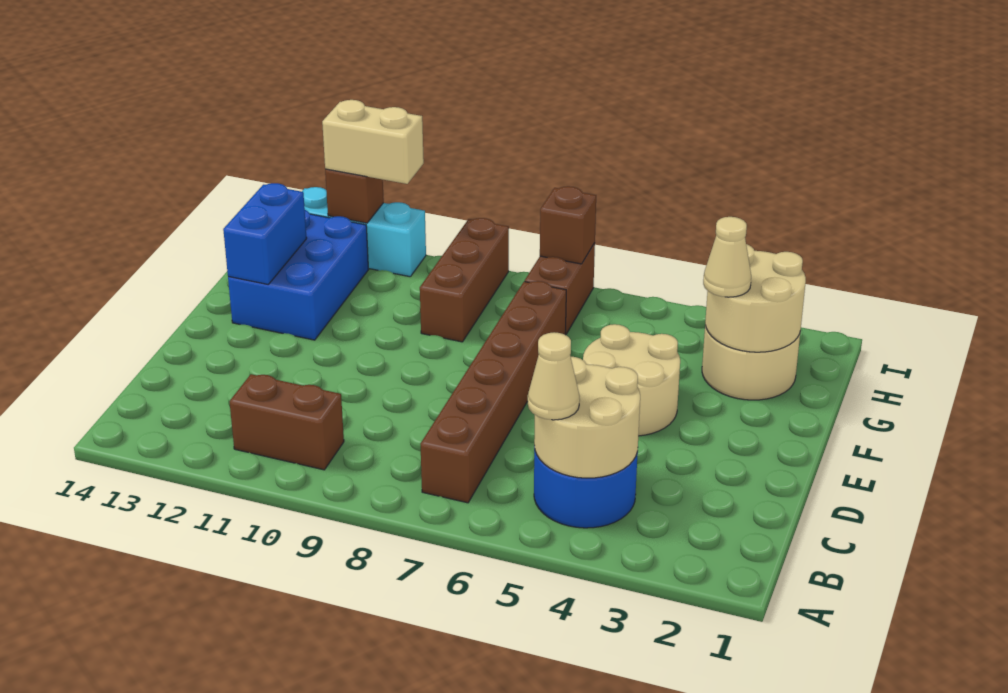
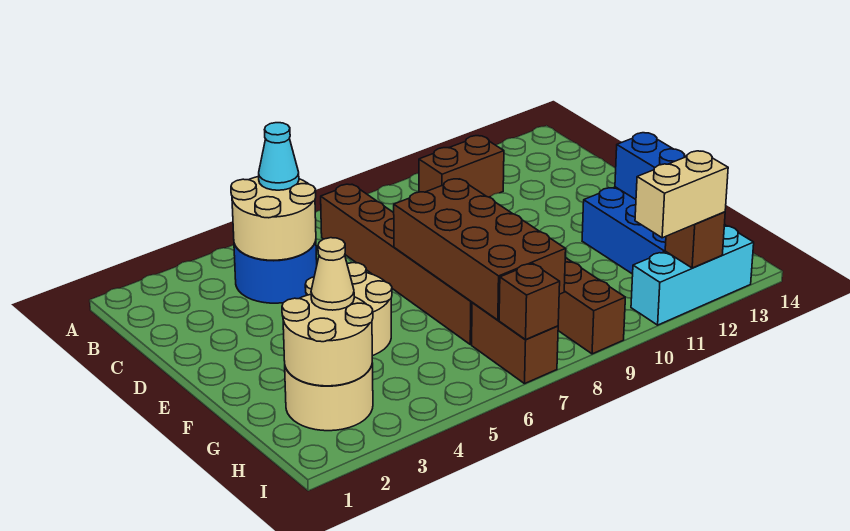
tan cone B5 level 3 -> cyan cone B5 level 3
none -> brown brick E7:H8 level 2

